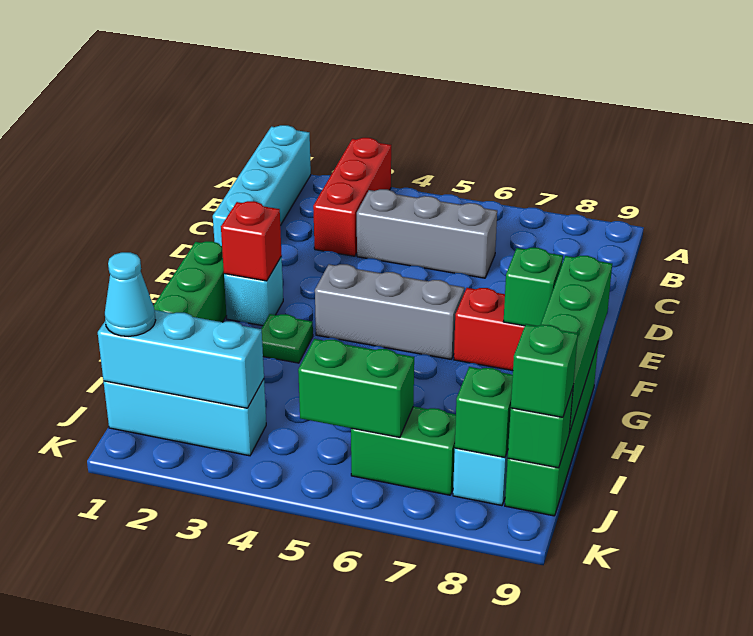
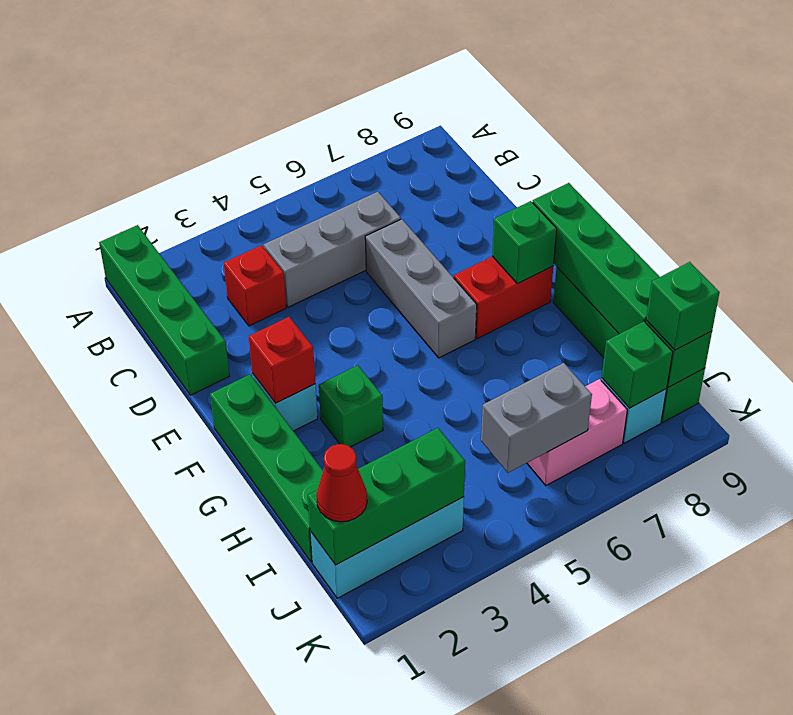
cyan brick A1:D1 level 1 -> green brick A1:D1 level 1
red brick A3:C3 level 1 -> red brick C3 level 1
grey brick F4:F6 level 1 -> grey brick D6:F6 level 1
green plate G3 level 1 -> green brick G3 level 1
cyan brick J1:J3 level 2 -> green brick J1:J3 level 2
cyan cone J1 level 3 -> red cone J1 level 3
green brick J5:J6 level 2 -> grey brick J5:J6 level 2
green brick J6:J7 level 1 -> pink brick J6:J7 level 1

